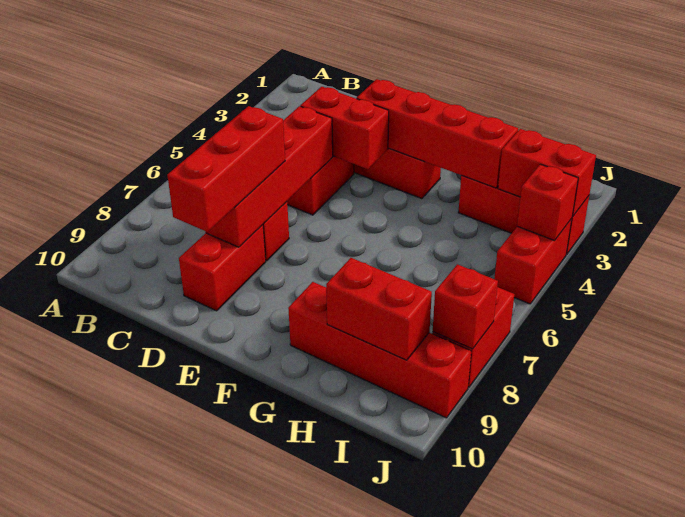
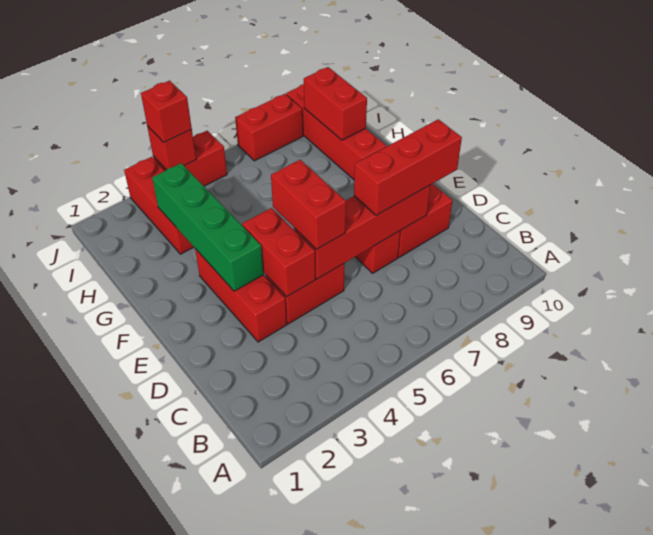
red brick E3:H3 level 2 -> green brick E3:H3 level 2
red brick I3:J3 level 2 -> red brick D5:E5 level 3
red brick J8 level 2 -> red brick J4 level 3

